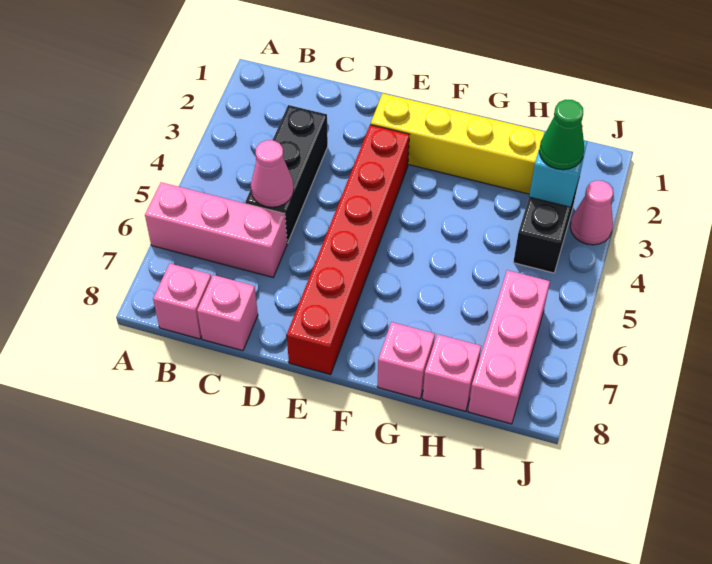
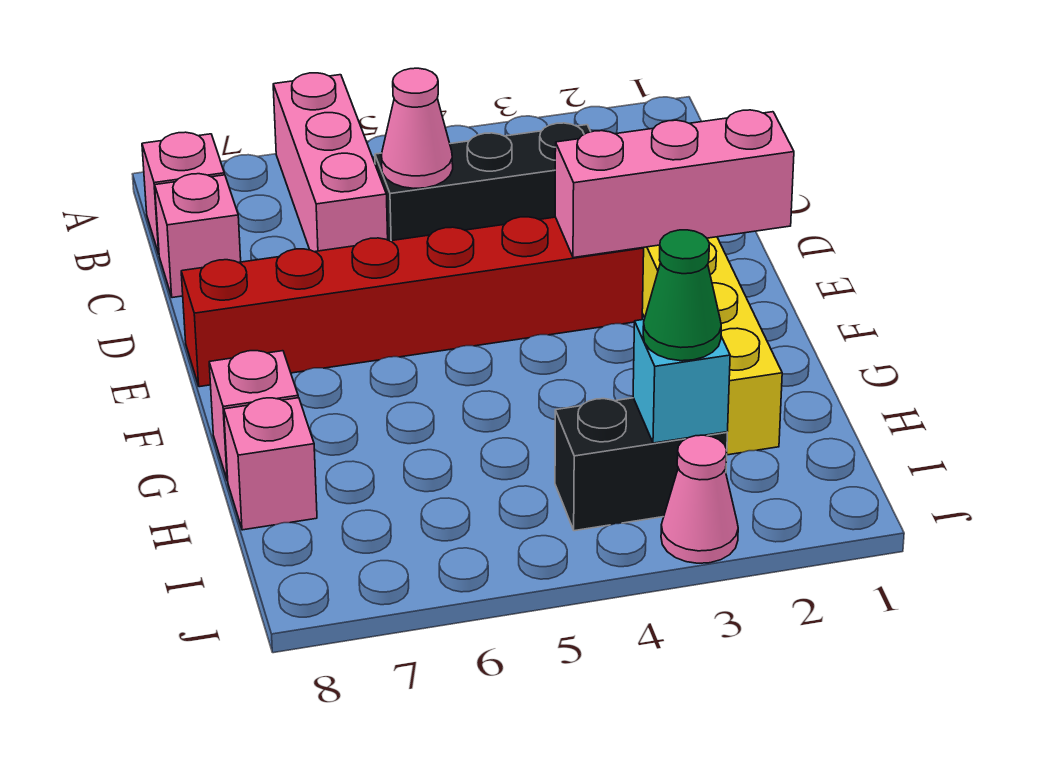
pink brick I6:I8 level 1 -> pink brick E1:E3 level 2

